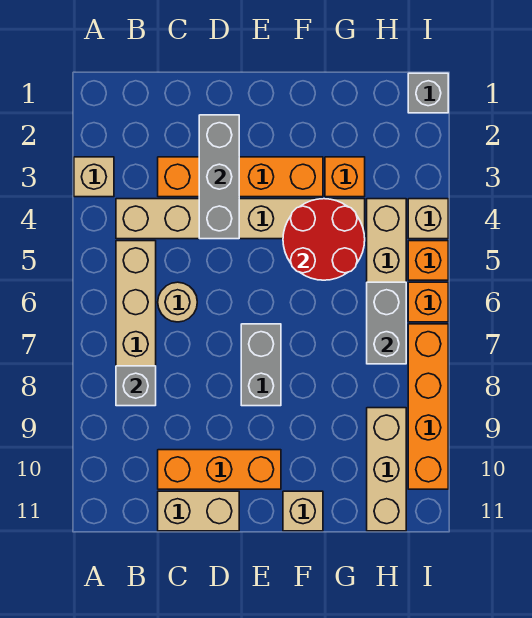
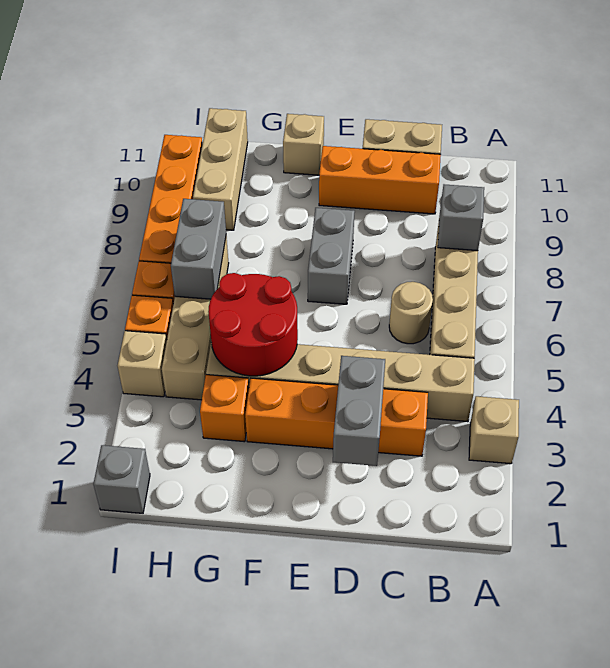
grey brick D2:D4 level 2 -> grey brick D2:D3 level 2

